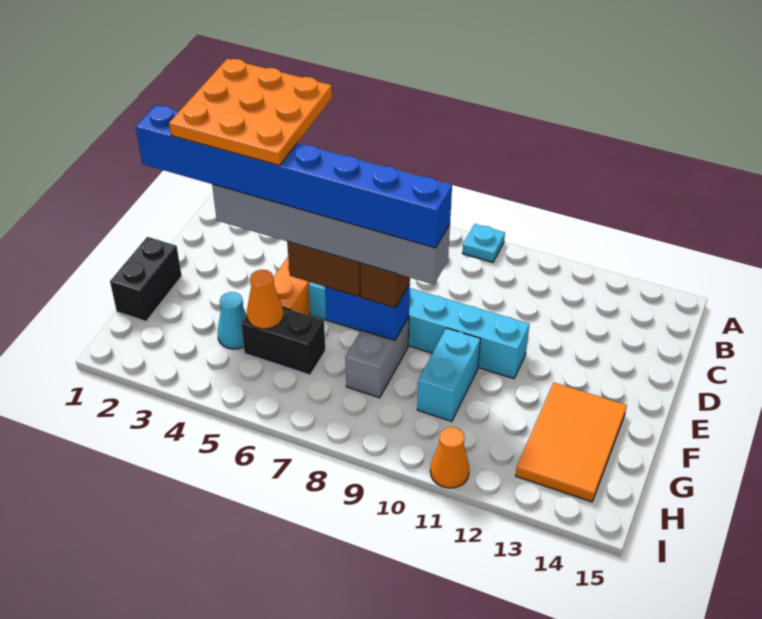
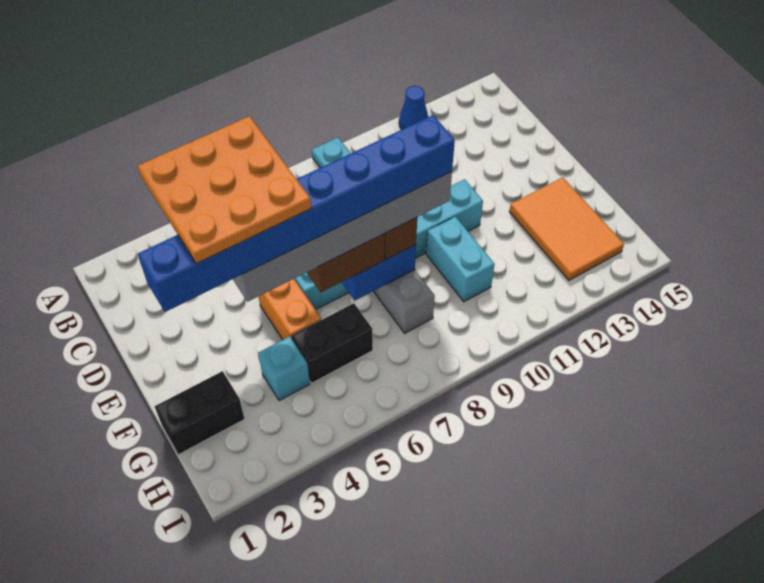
none -> blue cone A12 level 1
black brick F1:G1 level 1 -> black brick G1:G2 level 1
cyan cone G4 level 1 -> cyan brick G4 level 1
orange cone G5 level 2 -> none
orange cone I11 level 1 -> none

